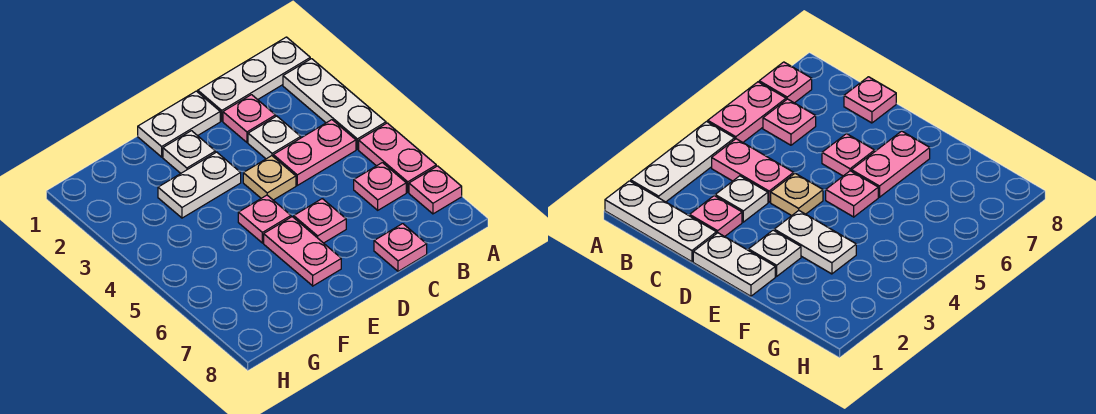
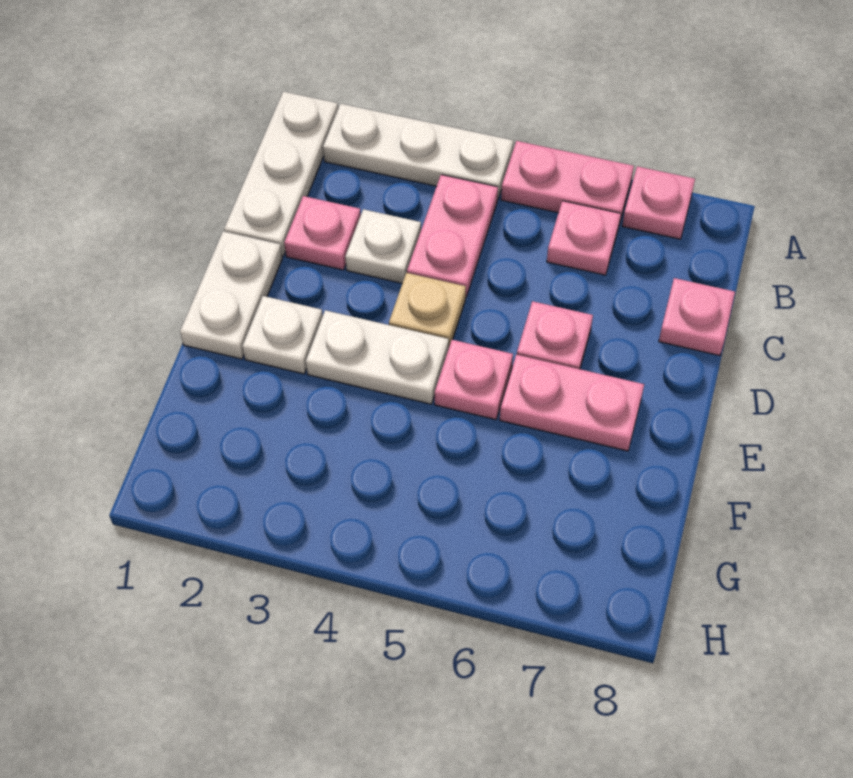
white plate E3:F3 level 1 -> white plate E3:E4 level 1

